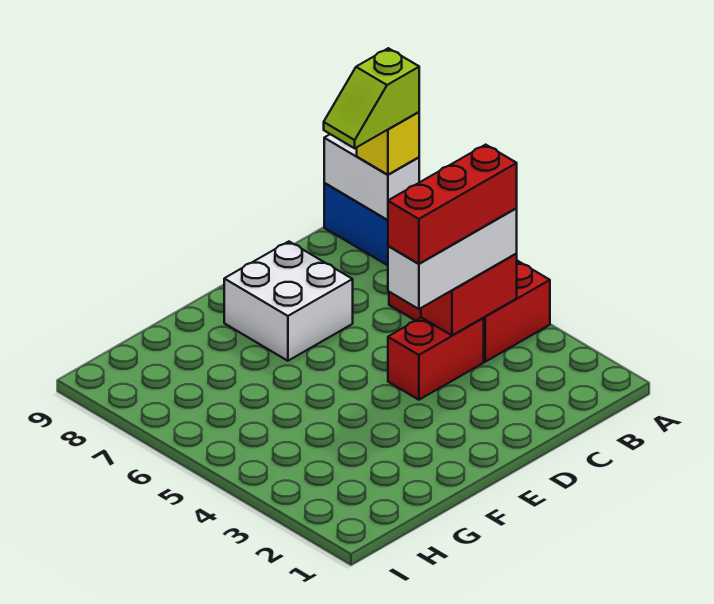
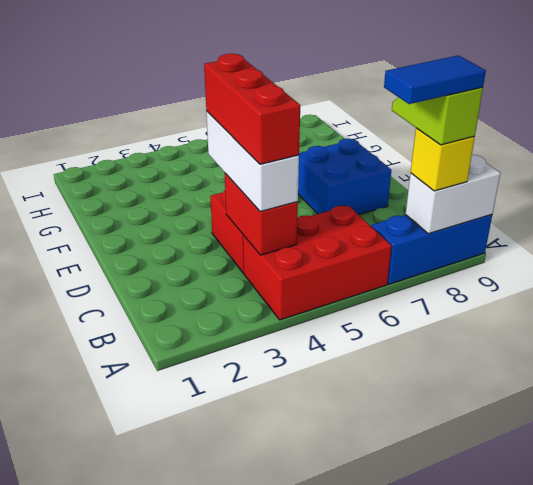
none -> blue tile A7:A8 level 5
white brick D7:E8 level 1 -> blue brick D7:E8 level 1

